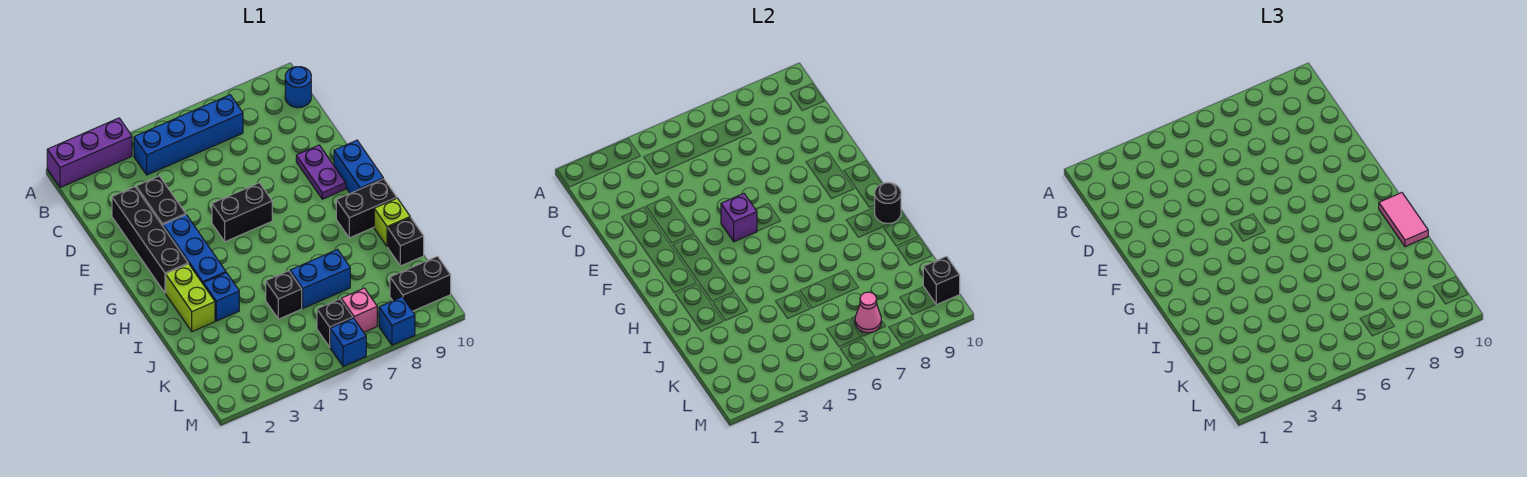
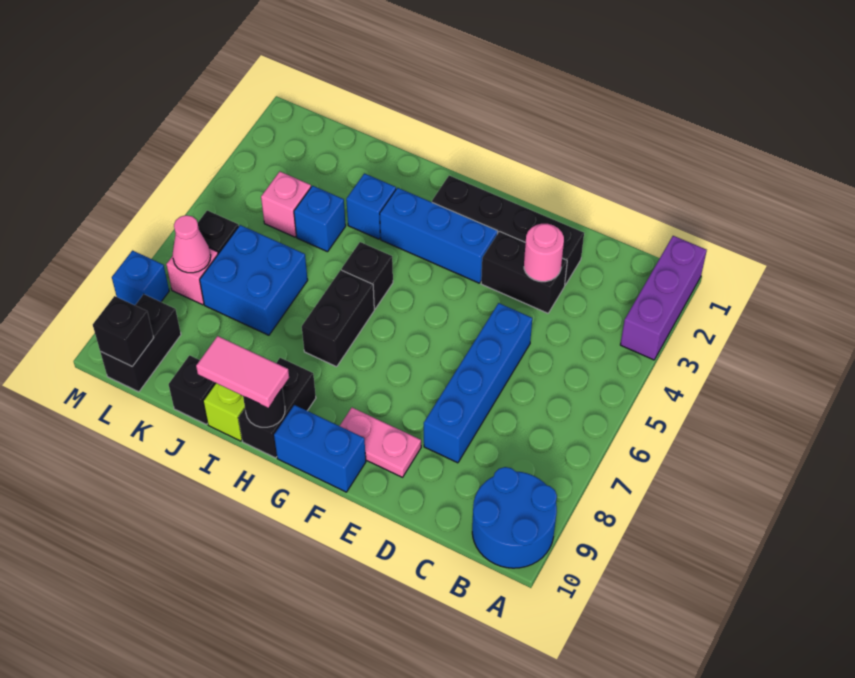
blue brick B4:B7 level 1 -> blue brick D5:D8 level 1
blue round brick B10 level 1 -> blue round brick A9:B10 level 1
none -> pink round brick D3 level 2
purple plate E9:F9 level 1 -> pink plate E9:F9 level 1
black brick F5:F6 level 1 -> black brick H6:H7 level 1
purple brick F5 level 2 -> none
lime brick H2:I2 level 1 -> none
black brick J5 level 1 -> black brick H5 level 1
blue brick J6:J7 level 1 -> blue brick J6:K7 level 1
none -> pink brick K4 level 1
blue brick M6 level 1 -> blue brick J4 level 1

